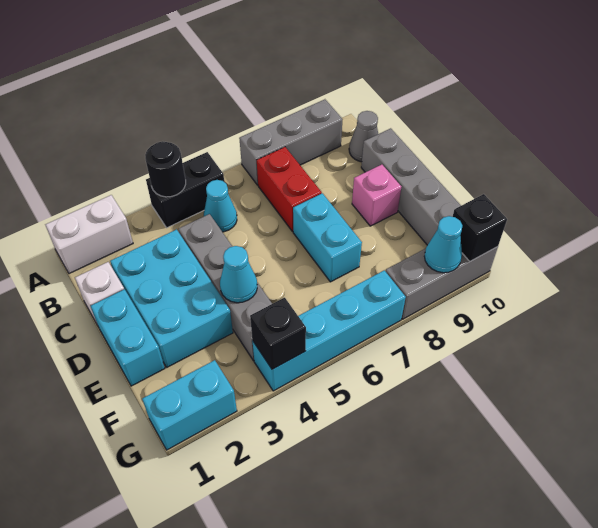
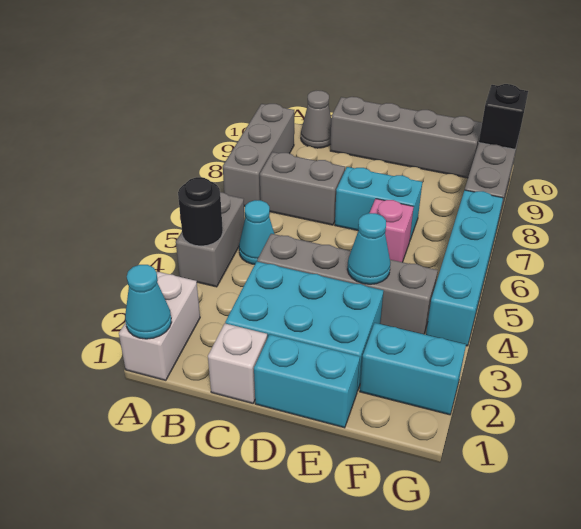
black brick A4:A5 level 1 -> grey brick A4:A5 level 1
red brick B7:C7 level 1 -> grey brick B7:C7 level 1
pink brick D9 level 1 -> pink brick E6 level 1
cyan brick G1:G2 level 1 -> cyan brick F2:G2 level 1
black brick G4 level 2 -> none
cyan cone G9 level 2 -> cyan cone A1 level 2

